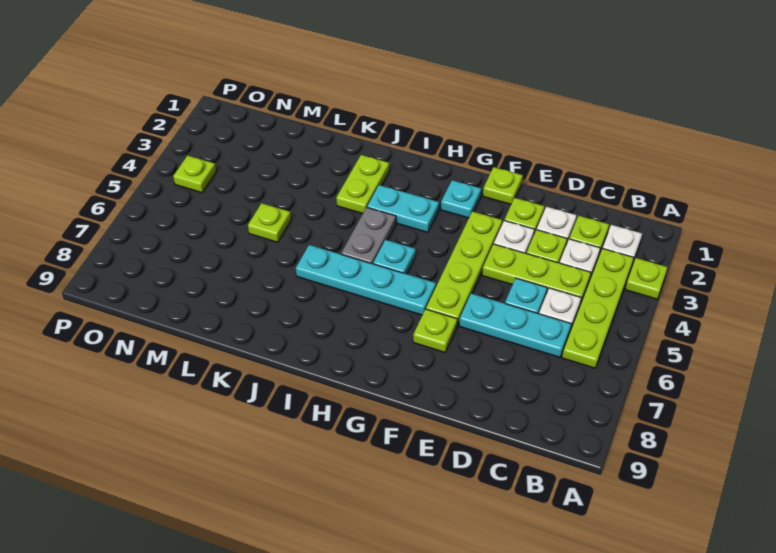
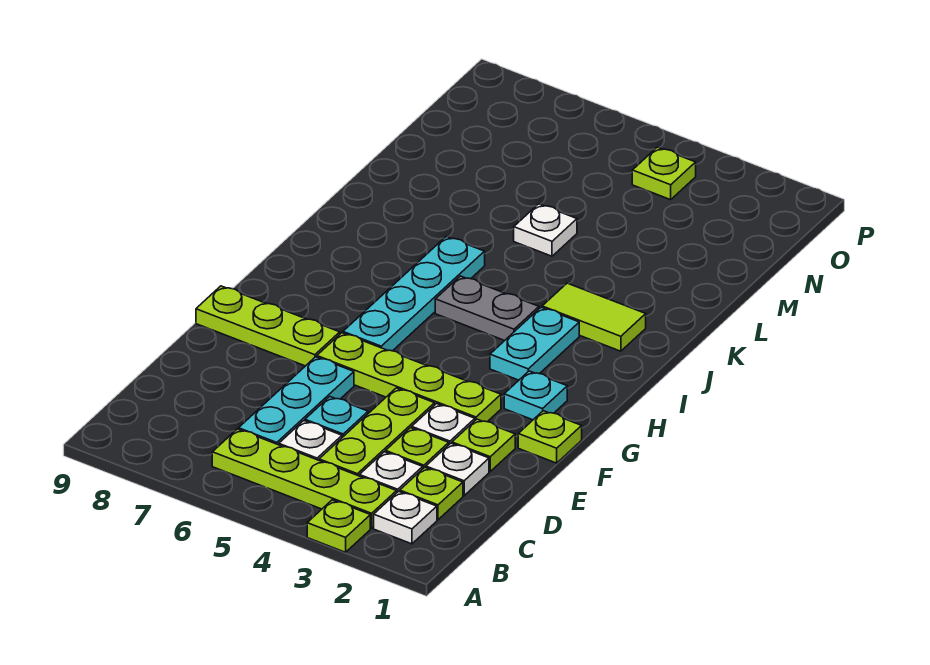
lime plate F7 level 1 -> lime plate F7:F9 level 1
cyan plate H5 level 1 -> none
lime plate J2:J3 level 1 -> lime tile J2:J3 level 1
lime plate L5 level 1 -> white plate L5 level 1

